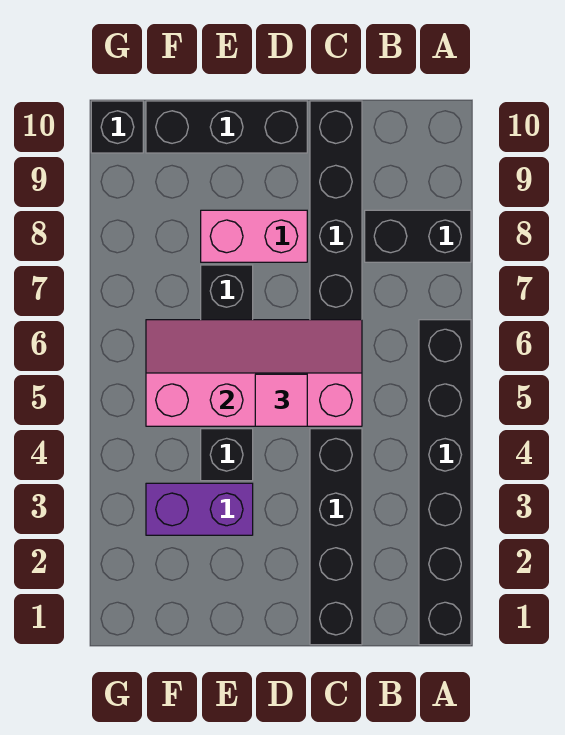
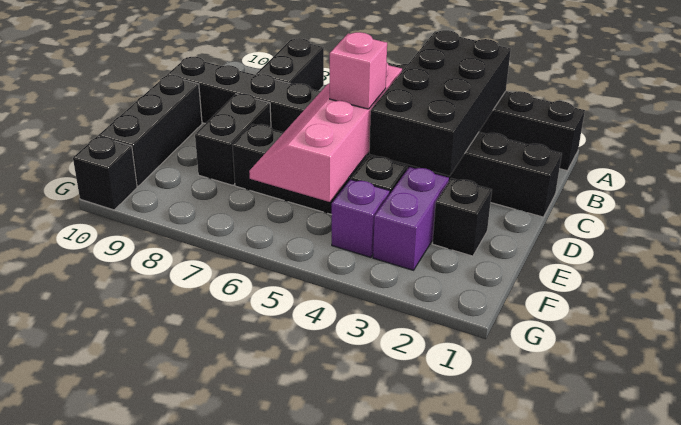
none -> black brick A3:D4 level 2
pink tile D5 level 3 -> pink brick D5 level 3
pink brick D8:E8 level 1 -> black brick D8:E8 level 1
none -> black brick E2 level 1
none -> purple brick F4 level 1

